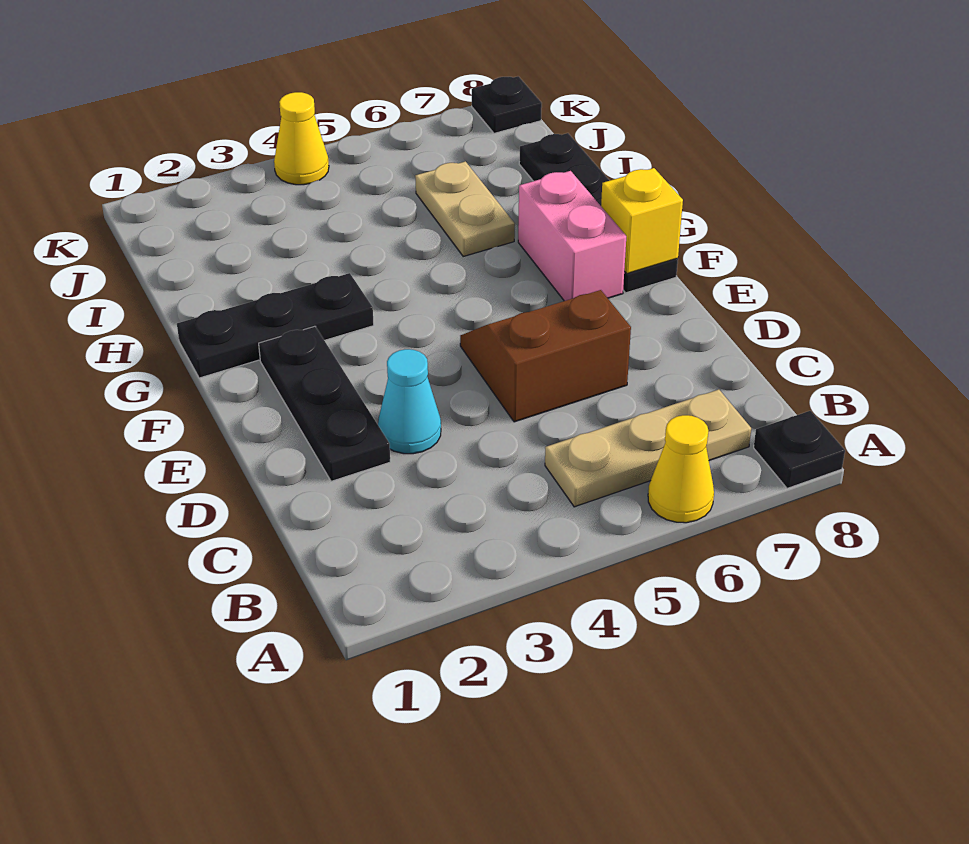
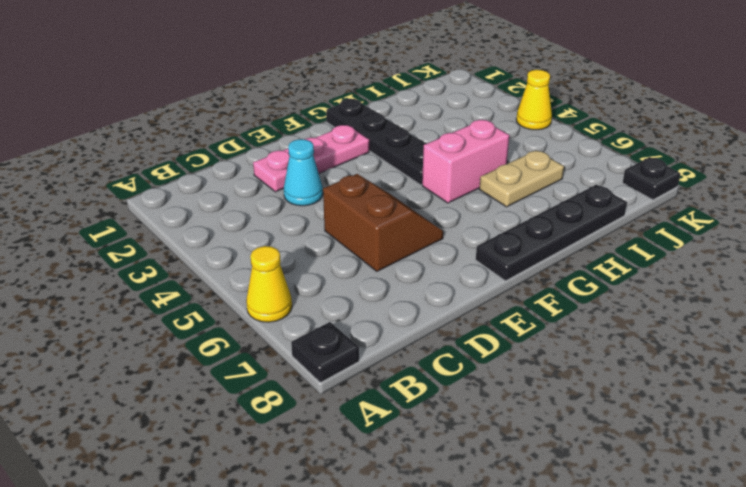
tan plate B5:B7 level 1 -> none
black plate D2:F2 level 1 -> pink plate D2:F2 level 1
pink brick F7:G7 level 1 -> pink brick G5:H5 level 1
yellow brick F8 level 2 -> none
black plate G1:G3 level 1 -> black plate G1:G4 level 1

